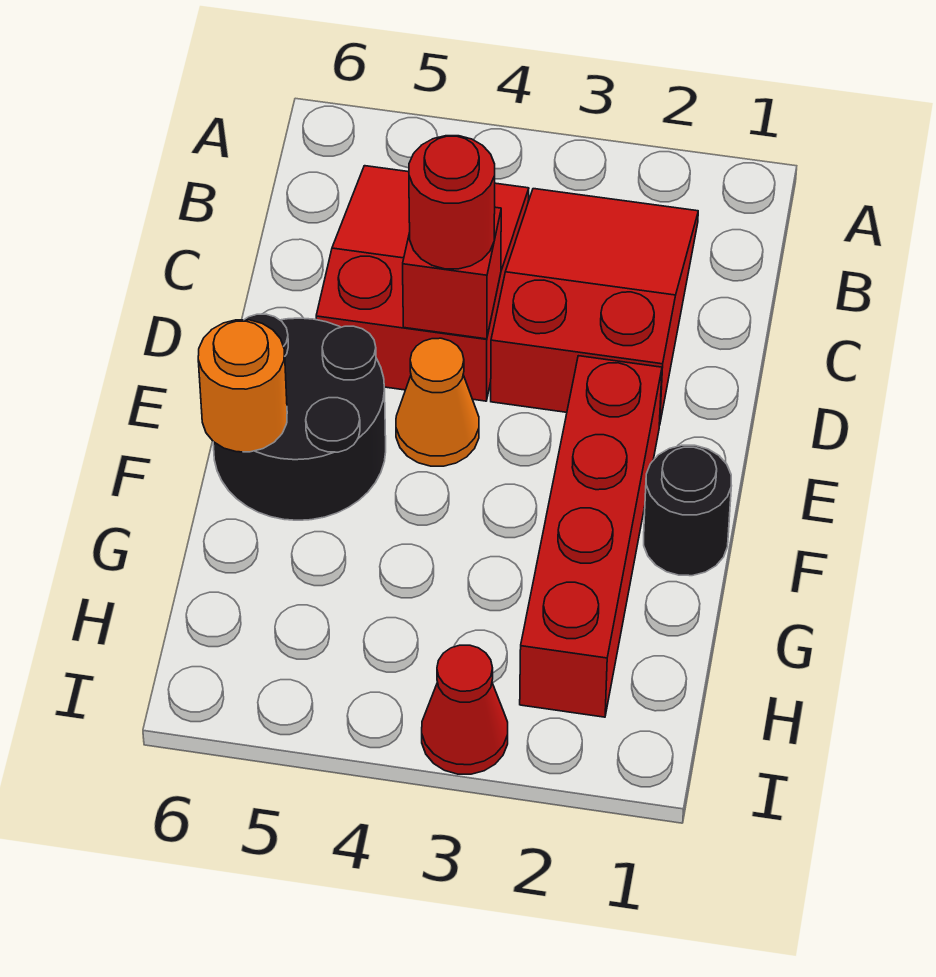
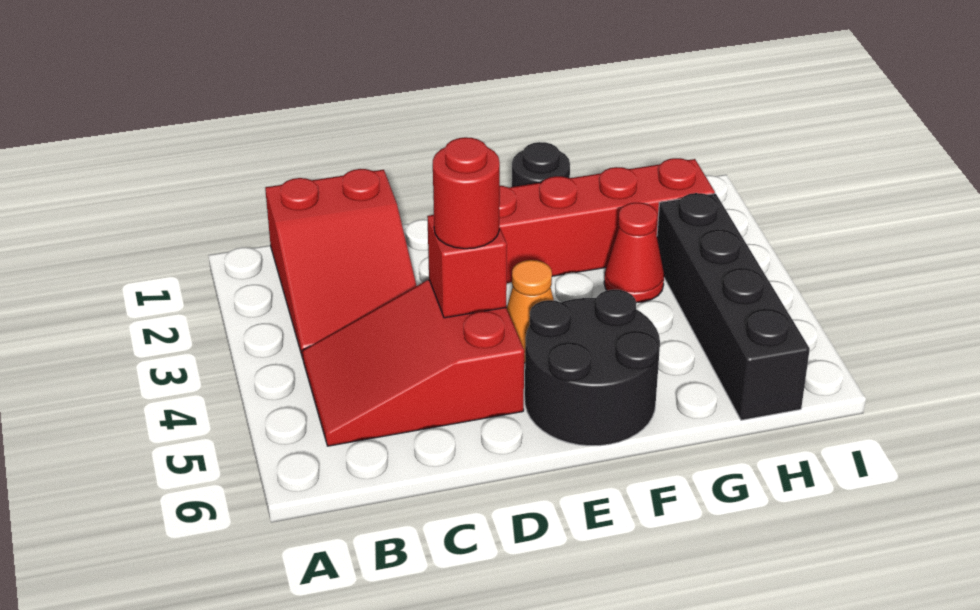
red slope B2:D3 level 1 top D -> red slope B1:C3 level 1 top 1
orange round brick F6 level 2 -> none
none -> black brick H3:H6 level 1
red cone I3 level 1 -> red cone G3 level 1

